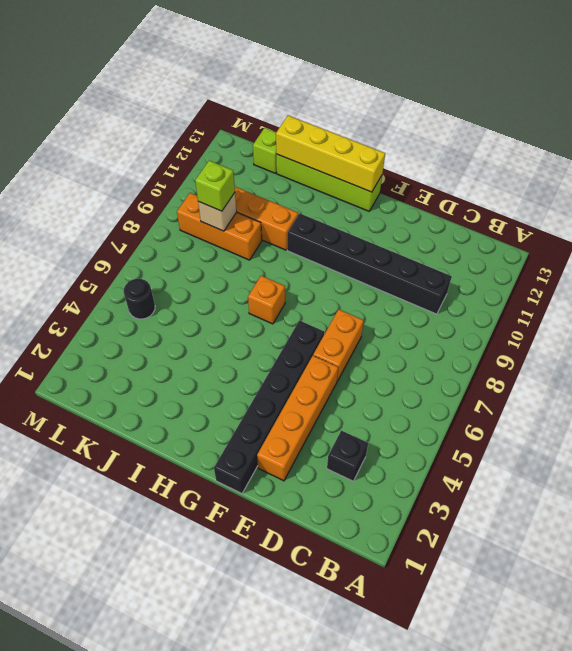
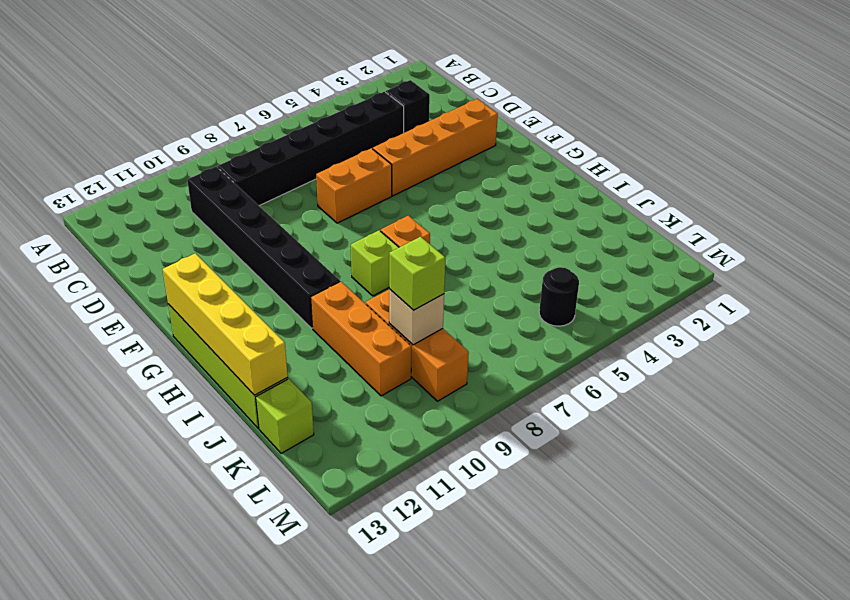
black brick F1:F6 level 1 -> black brick C4:C9 level 1
none -> lime brick H8 level 1

